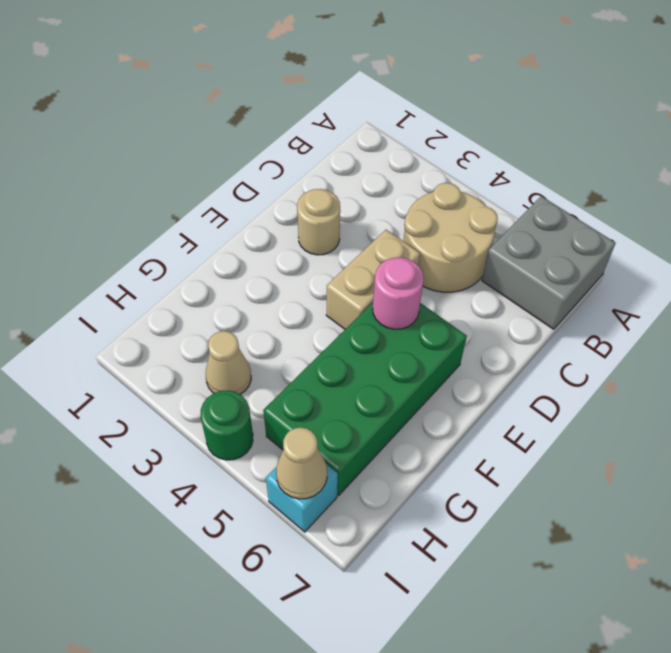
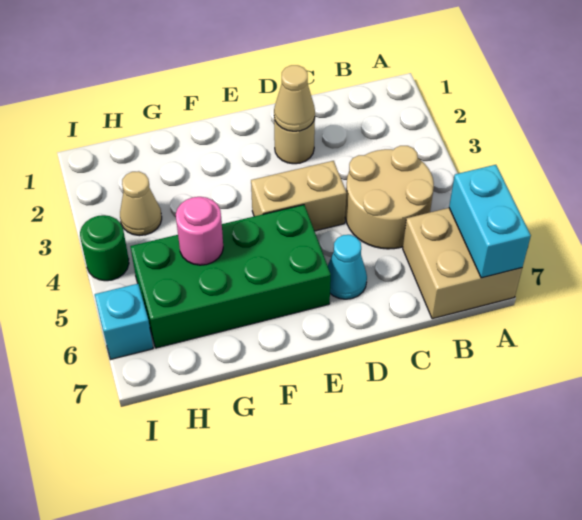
grey brick A6:B7 level 1 -> tan brick A6:B7 level 1
none -> cyan brick A6:A7 level 2
none -> cyan cone D6 level 1
pink round brick E5 level 2 -> pink round brick G5 level 2
tan cone I6 level 2 -> tan cone D2 level 2

